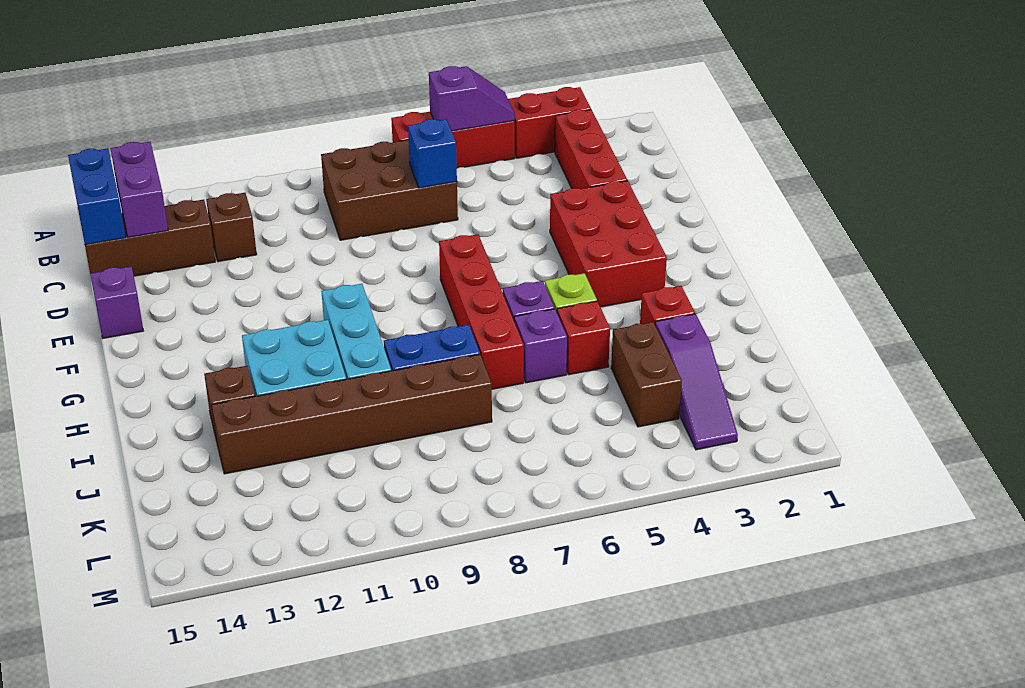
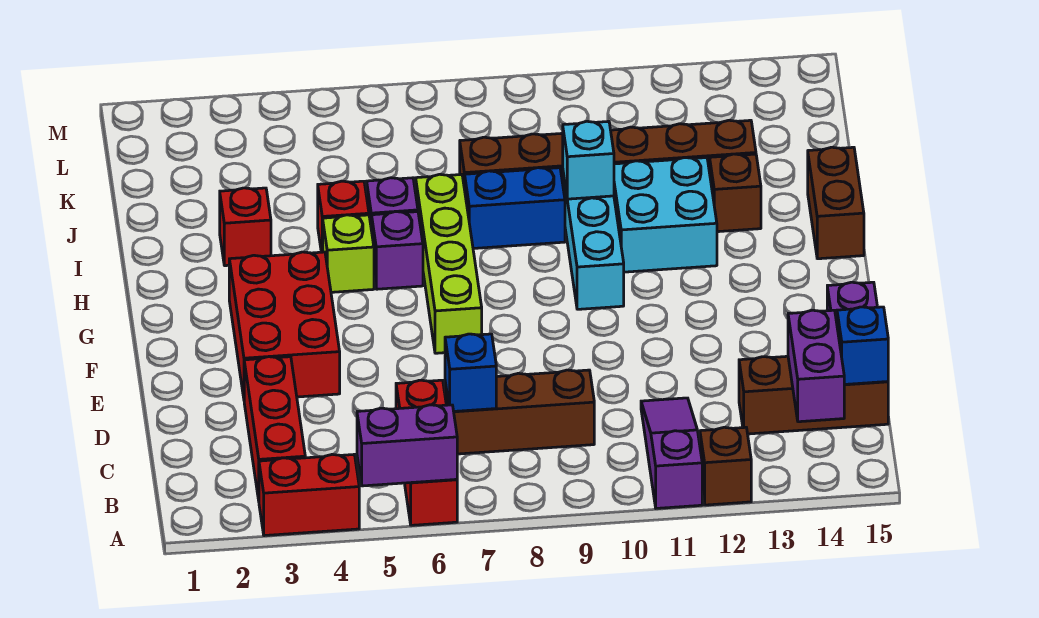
red brick A5:A7 level 1 -> red brick A6:C6 level 1
purple slope A5:A6 level 2 top 6 -> purple brick A5:A6 level 2
brown brick B7:C9 level 1 -> brown brick C7:C9 level 1
blue brick B15:C15 level 2 -> blue brick C15 level 2
brown brick C12 level 1 -> brown brick A12 level 1
red brick F7:I7 level 1 -> lime brick F7:I7 level 1
none -> cyan brick I10 level 2
purple slope J3:L3 level 1 top J -> purple slope A11:C11 level 1 top A
brown brick J4:K4 level 1 -> brown brick H15:I15 level 1

